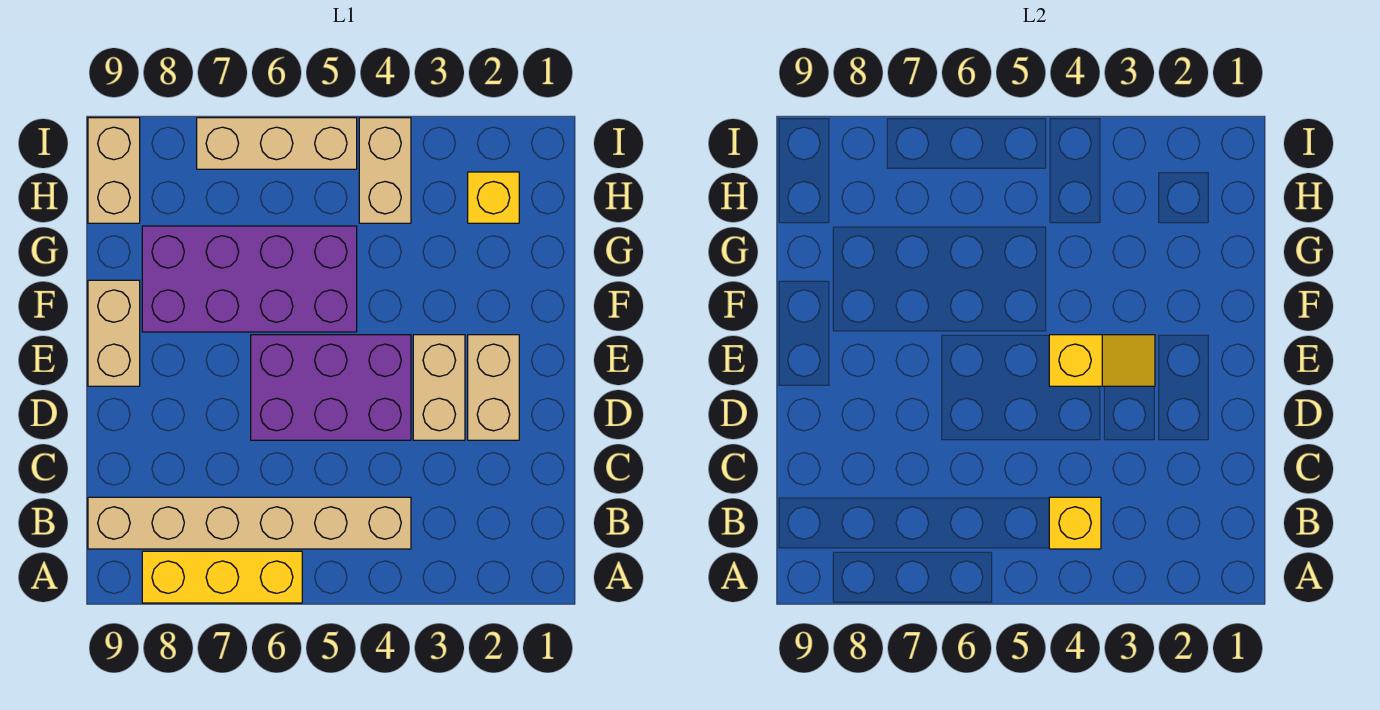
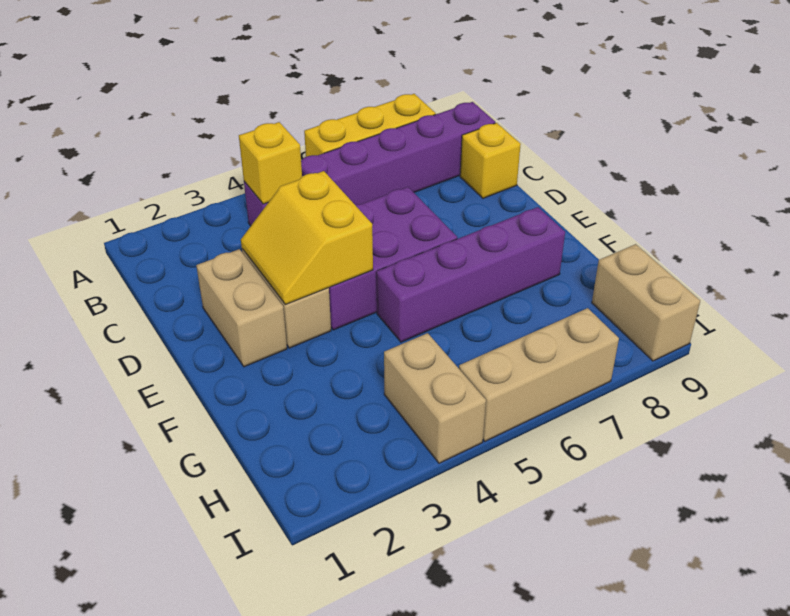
tan brick B4:B9 level 1 -> purple brick B4:B9 level 1
yellow slope E3:E4 level 2 top 4 -> yellow slope D3:E4 level 2 top 4
tan brick E9:F9 level 1 -> none
purple brick F5:G8 level 1 -> purple brick F5:F8 level 1
yellow brick H2 level 1 -> yellow brick C9 level 1

